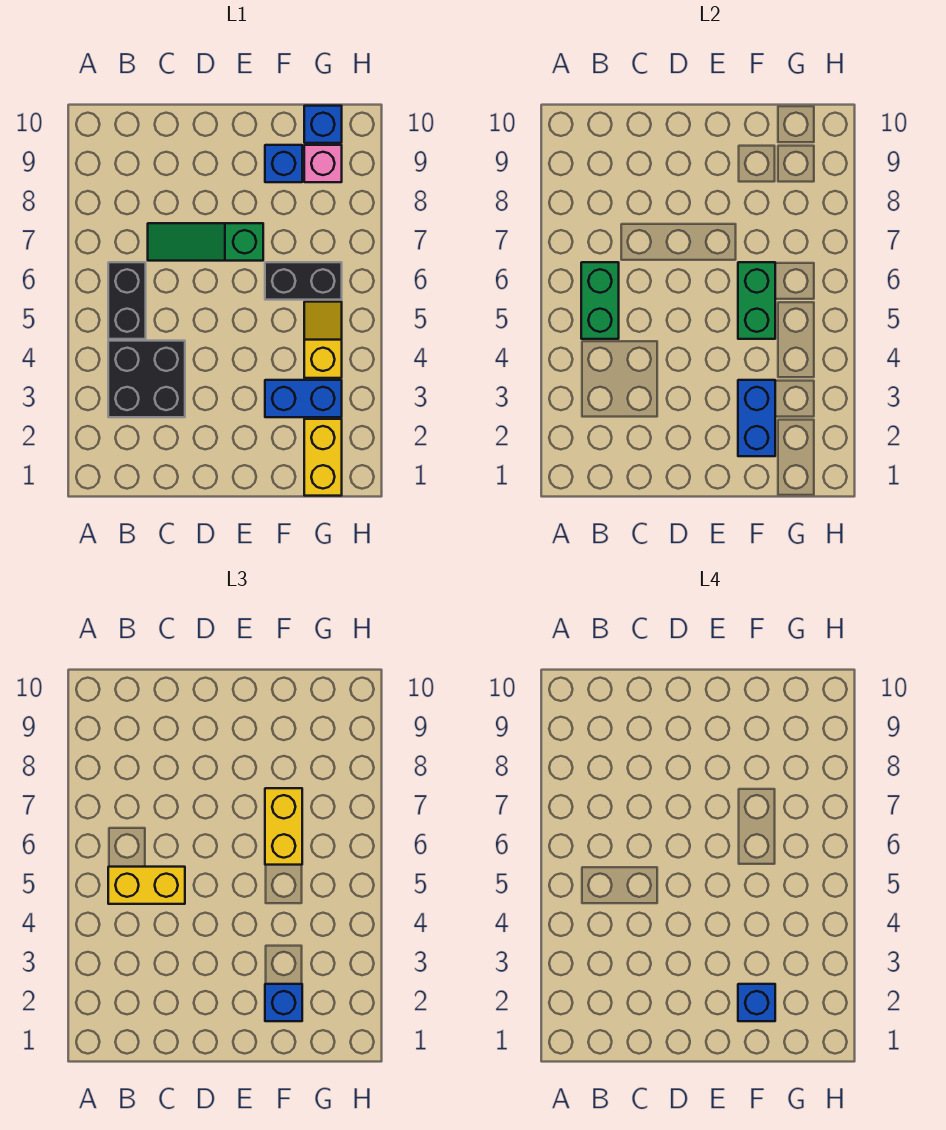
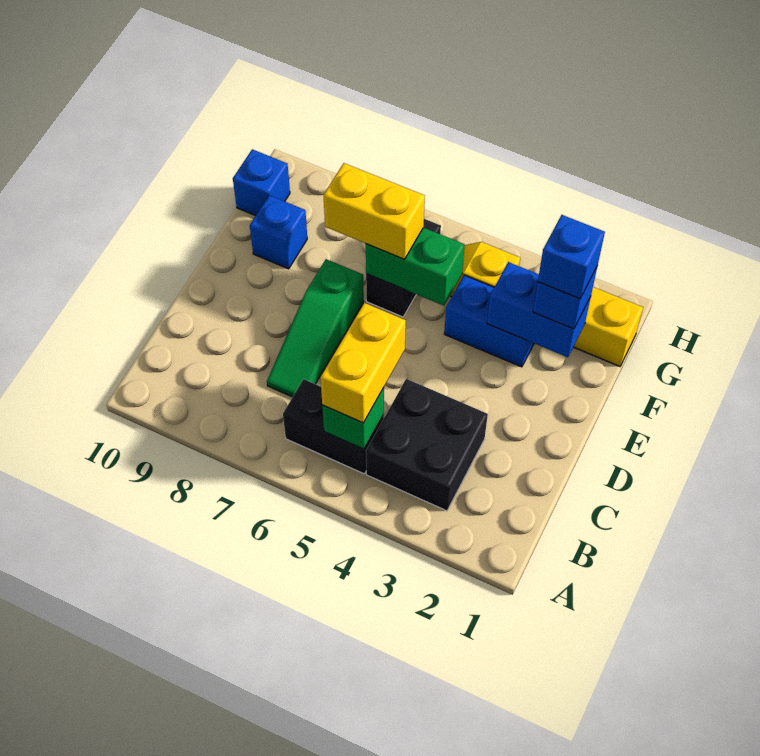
green brick B5:B6 level 2 -> green brick B5 level 2
blue brick F3:G3 level 1 -> blue brick F3:F4 level 1
pink brick G9 level 1 -> none

